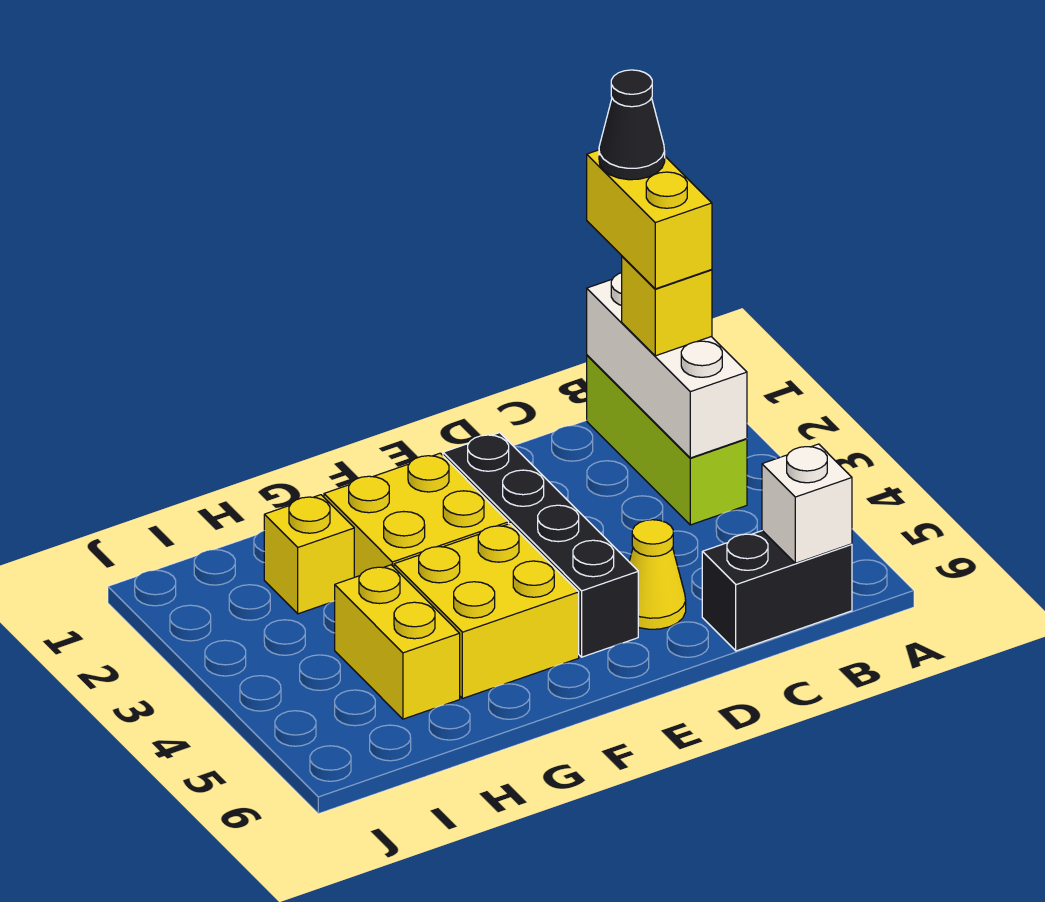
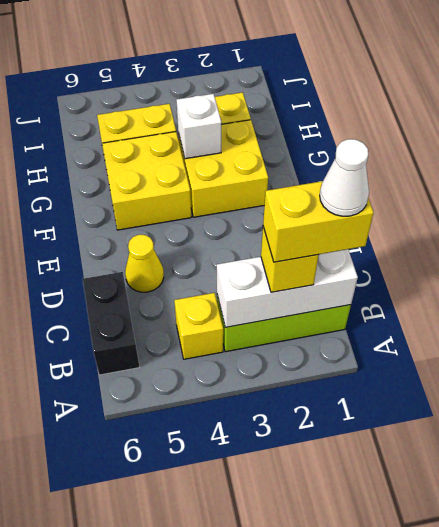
black cone B1 level 5 -> white cone B1 level 5
none -> yellow brick B4 level 1
white brick B6 level 2 -> white brick G3 level 2
black brick E2:E5 level 1 -> none

